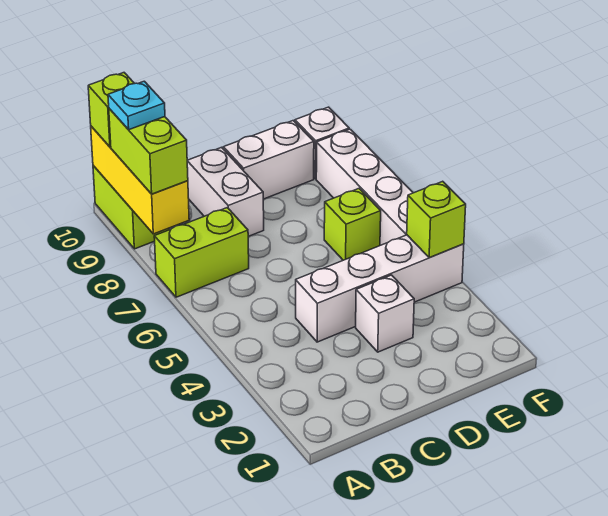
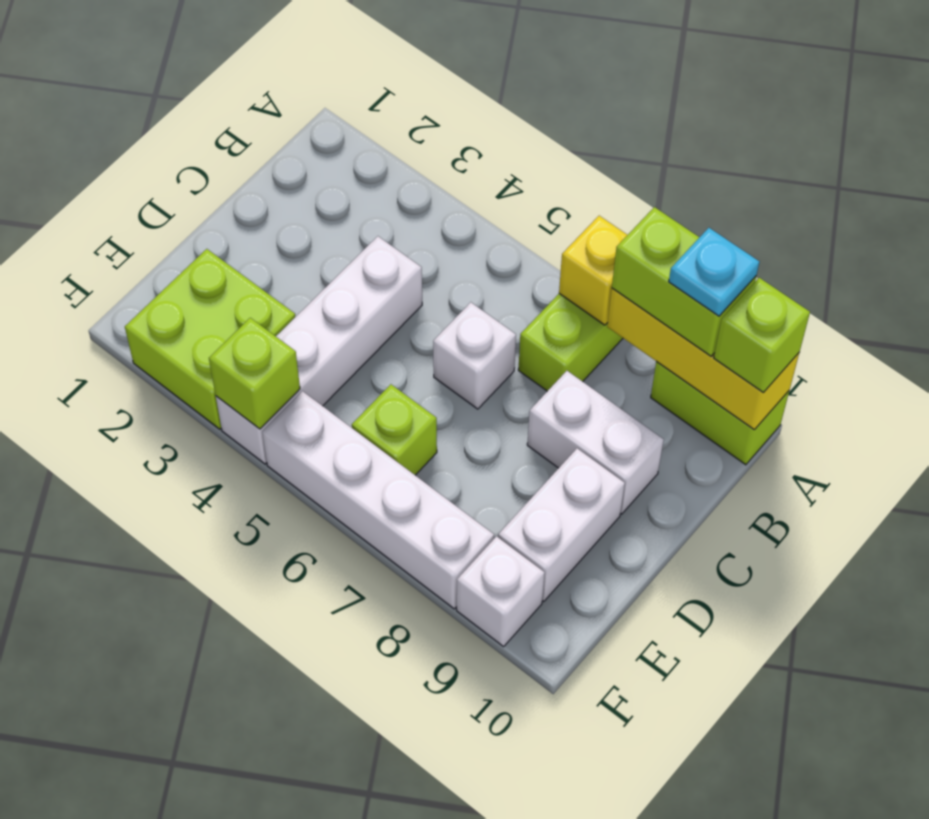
none -> yellow brick A7 level 2
white brick D3 level 1 -> white brick C6 level 1
none -> lime brick E2:F3 level 1

